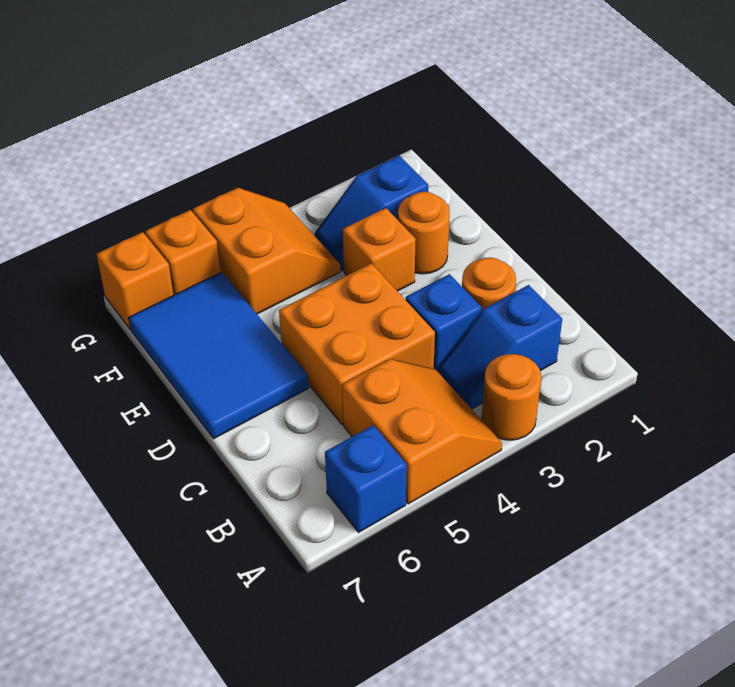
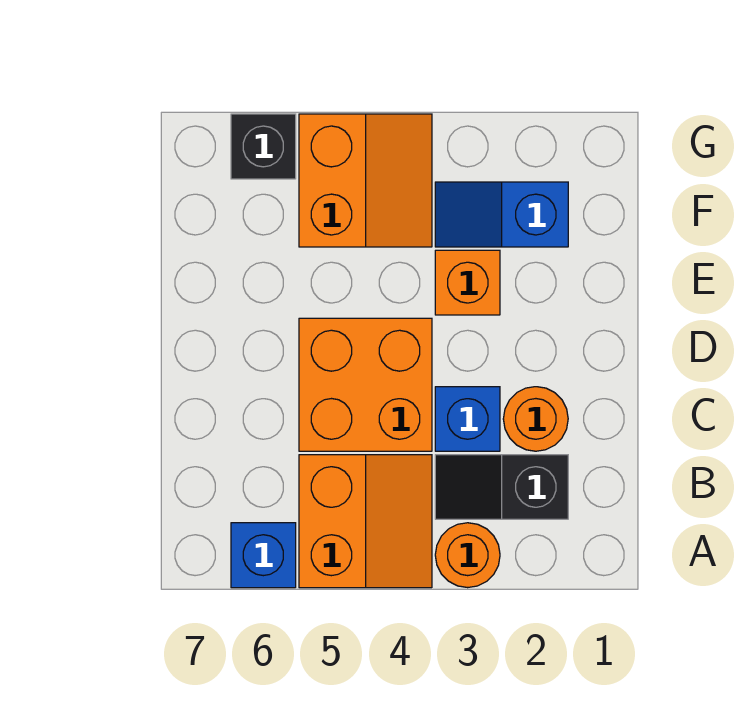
blue slope B2:B3 level 1 top 2 -> black slope B2:B3 level 1 top 2
blue tile D6:F7 level 1 -> none
orange round brick E2 level 1 -> none
orange brick G6 level 1 -> black brick G6 level 1
orange brick G7 level 1 -> none

